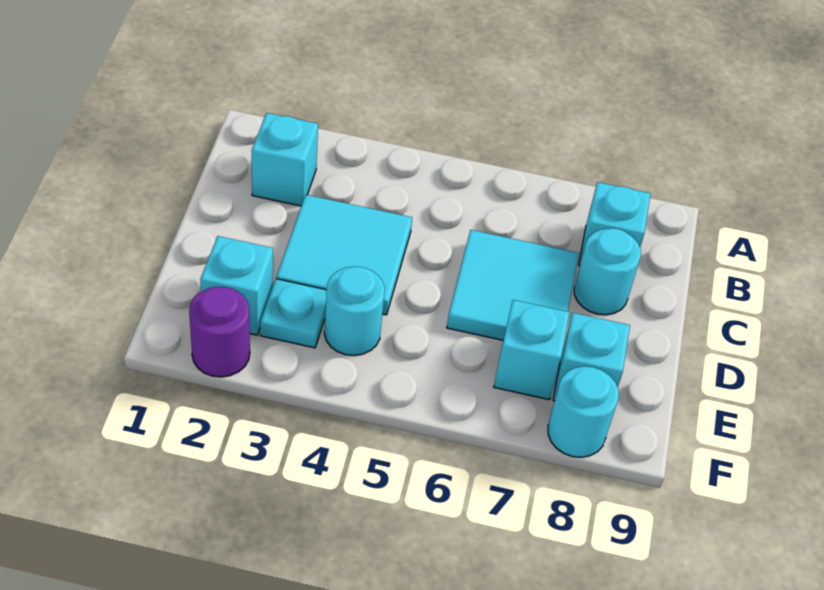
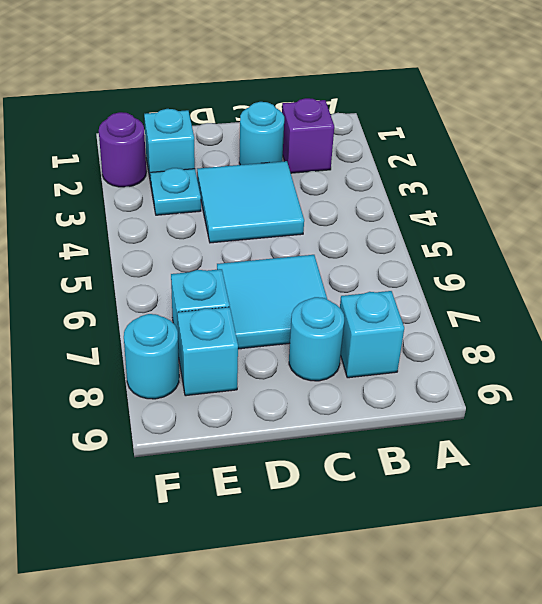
cyan brick B2 level 1 -> purple brick B2 level 1
cyan round brick E4 level 1 -> cyan round brick C2 level 1

